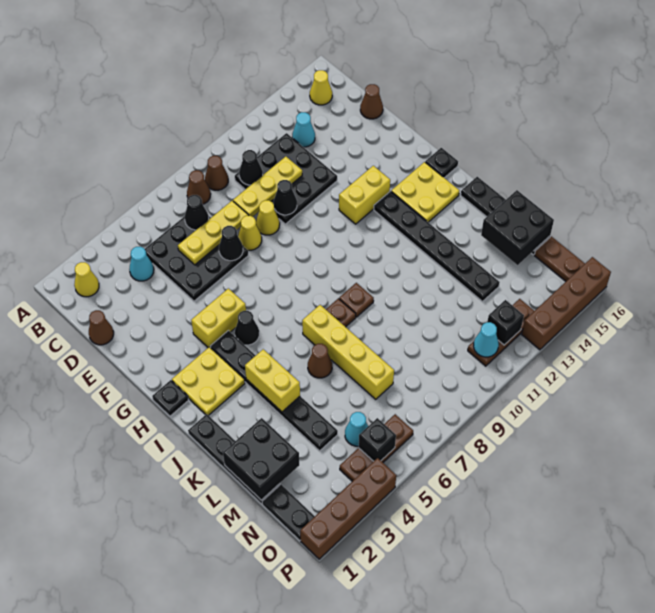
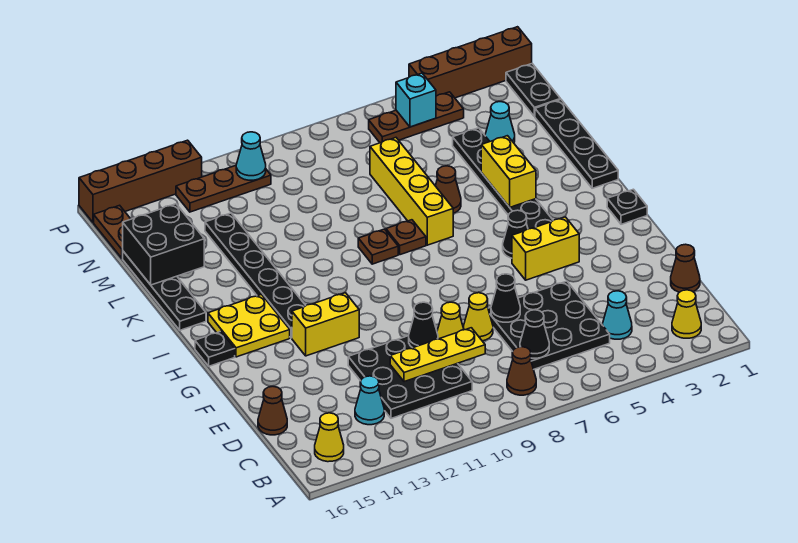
brown cone B9 level 1 -> none
black cone C10 level 2 -> none
yellow plate D6:D8 level 2 -> none
yellow plate H2:I3 level 1 -> none
black brick L1:M2 level 2 -> none
cyan cone N5 level 1 -> cyan cone M3 level 1
black brick O5 level 2 -> cyan brick O5 level 2
black brick O12 level 2 -> none

